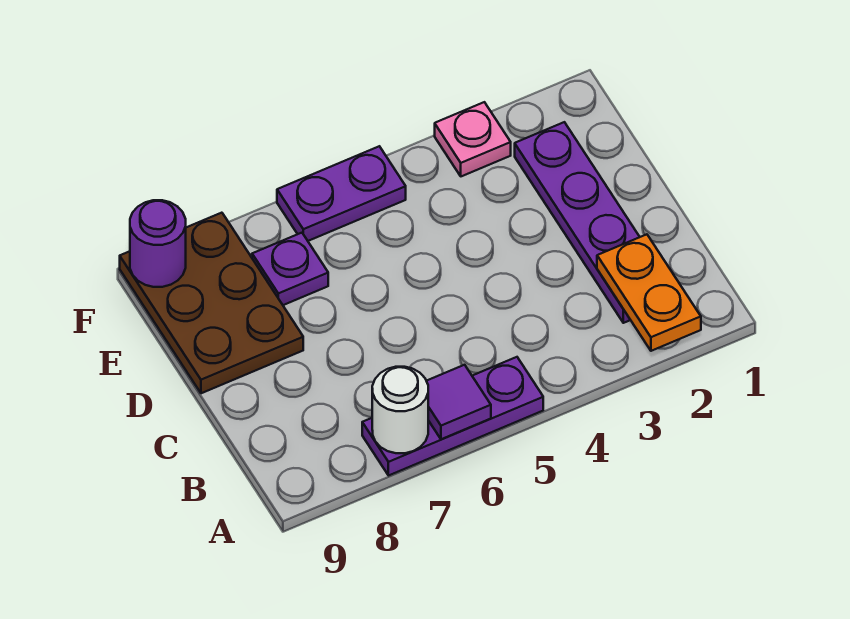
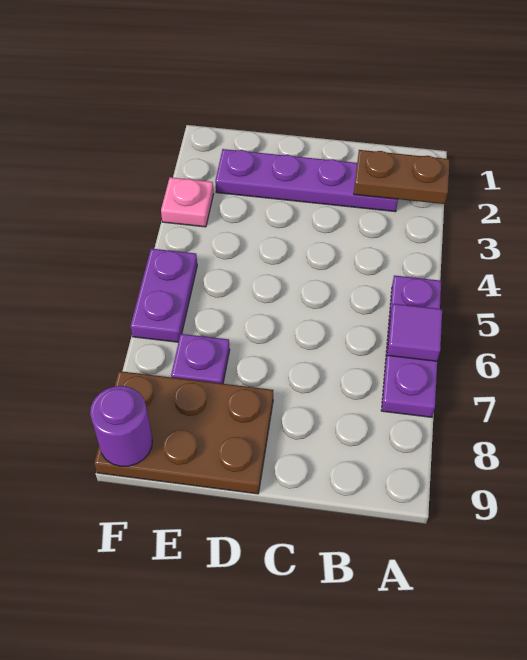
orange plate A2:B2 level 2 -> brown plate A2:B2 level 2
white round brick A7 level 2 -> none

